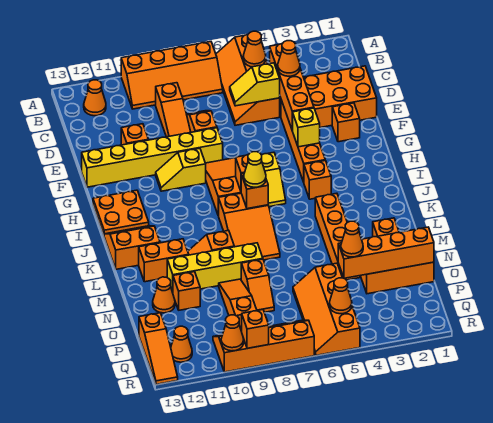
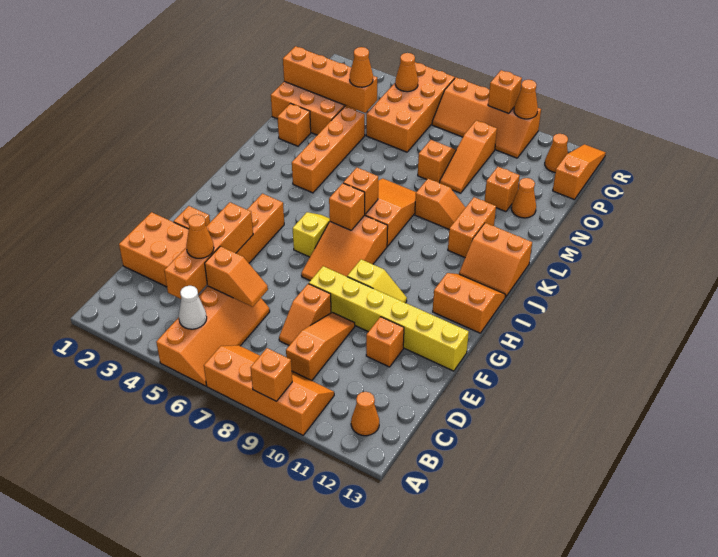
orange cone B5 level 2 -> white cone B5 level 2
yellow slope D5:D6 level 2 top 5 -> orange slope D5:D6 level 2 top 5
yellow brick G4 level 2 -> none
orange plate H12:I13 level 1 -> orange slope H12:I13 level 1 top H
orange brick I4 level 1 -> orange brick A9 level 2
yellow cone J7 level 3 -> none
orange brick L11:L12 level 1 -> orange brick K11:L11 level 1
yellow brick M8:M11 level 1 -> none
orange slope O5:R6 level 1 top 5 -> orange brick O5:R6 level 1

